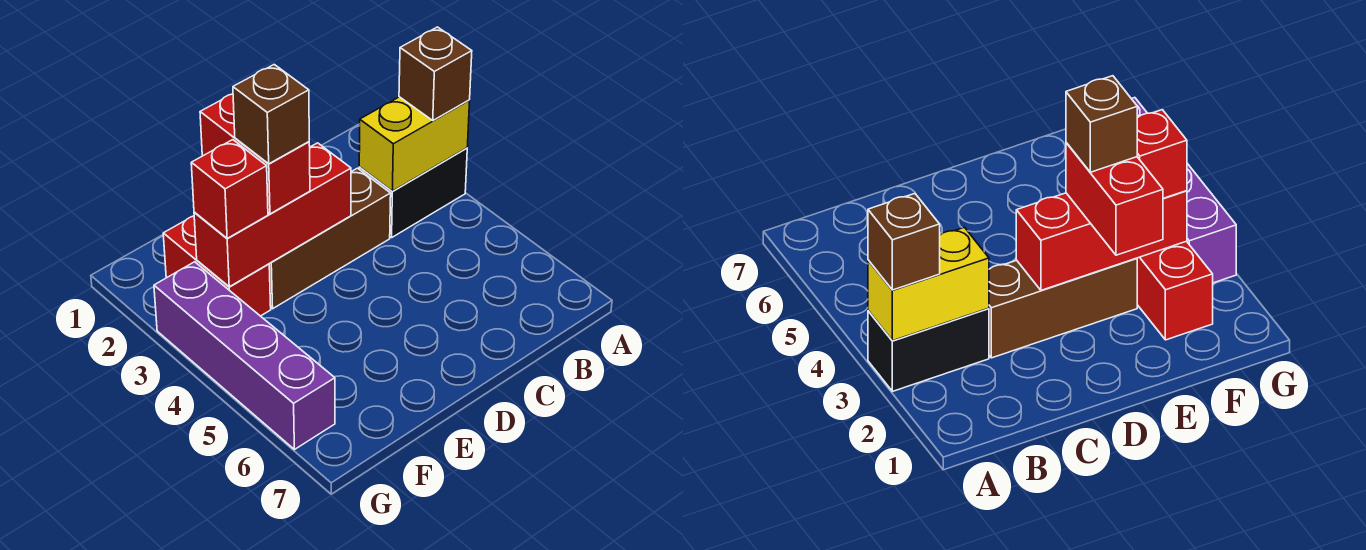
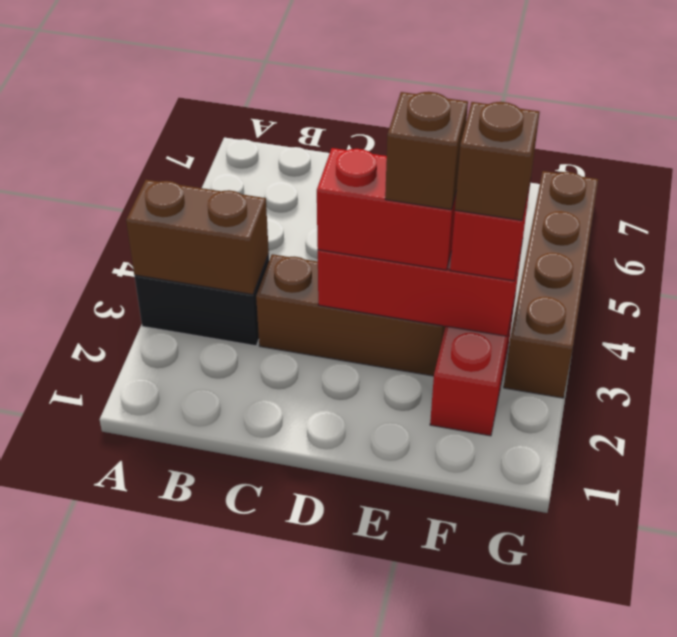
yellow brick A3:B3 level 2 -> brown brick A3:B3 level 2
brown brick A3 level 3 -> brown brick F3 level 4
red brick E2:E3 level 3 -> red brick D3:E3 level 3
purple brick G3:G6 level 1 -> brown brick G3:G6 level 1

